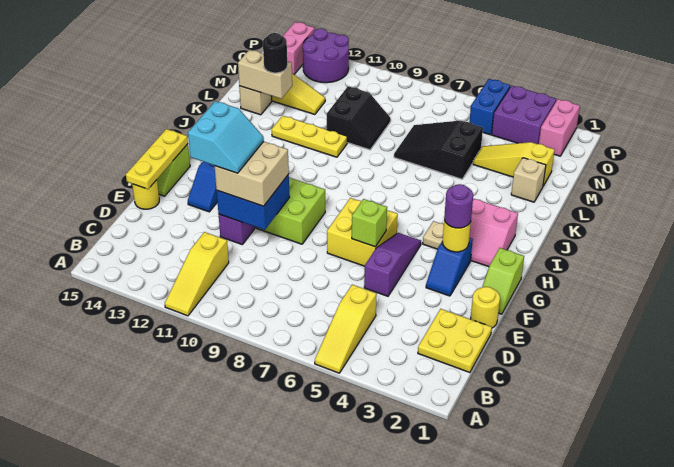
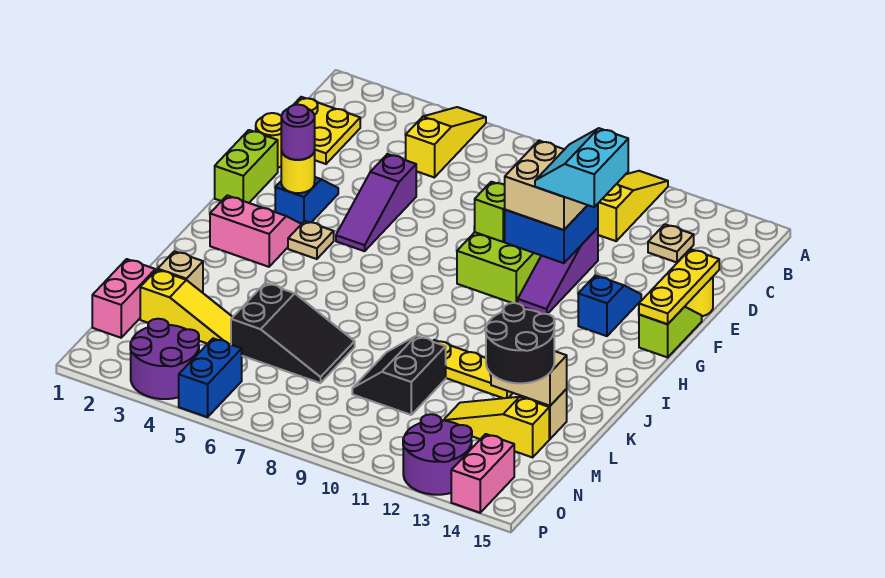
none -> tan plate C13 level 1
lime slope F1:G1 level 1 top G -> lime brick F1:G1 level 1
yellow brick F6:G7 level 1 -> none
lime brick F6 level 2 -> lime brick F9 level 2
black round brick L13 level 3 -> black round brick L13:M14 level 3
pink brick O2:P2 level 1 -> pink brick M1:N1 level 1
purple brick O3:P4 level 1 -> purple round brick O3:P4 level 1

